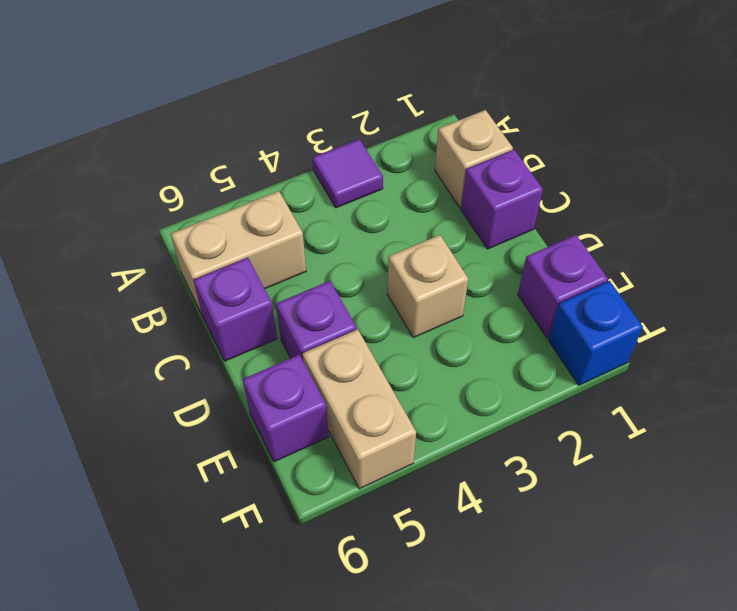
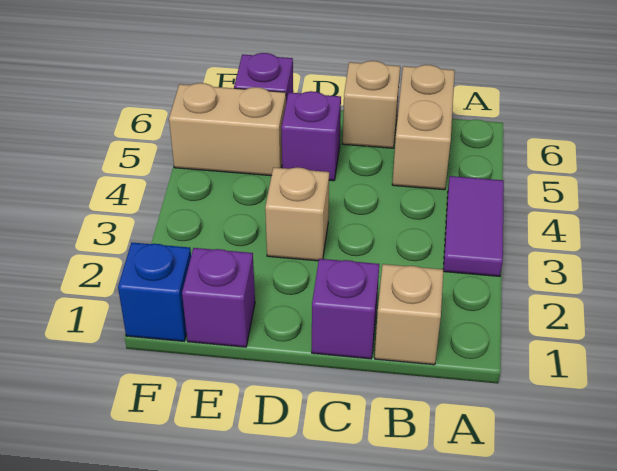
purple tile A3 level 1 -> purple tile A3:A4 level 1
purple brick C6 level 1 -> tan brick C6 level 1

